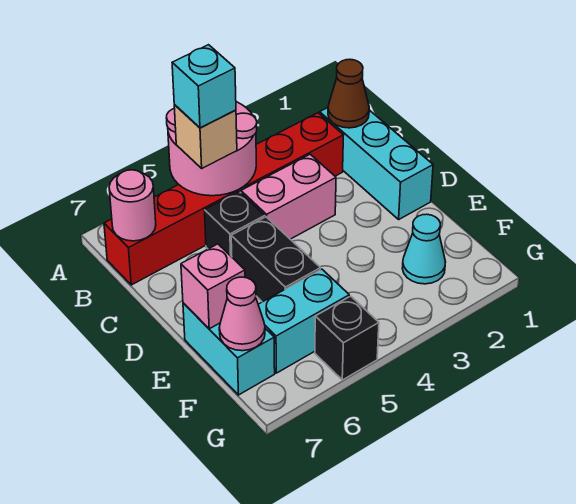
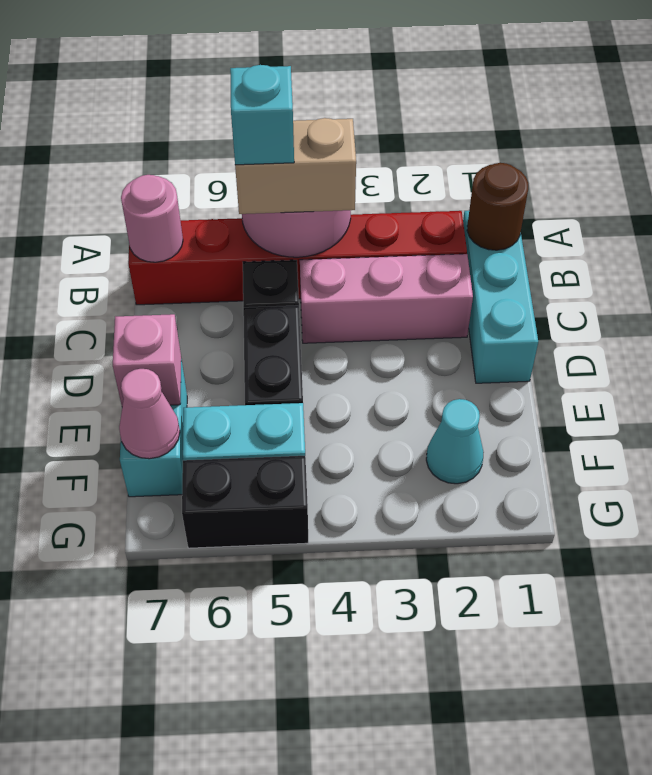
brown cone B1 level 2 -> brown round brick B1 level 2
tan brick B5 level 3 -> tan brick B4:B5 level 3
pink brick C3:C4 level 1 -> pink brick C2:C4 level 1
black brick G5 level 1 -> black brick G5:G6 level 1

